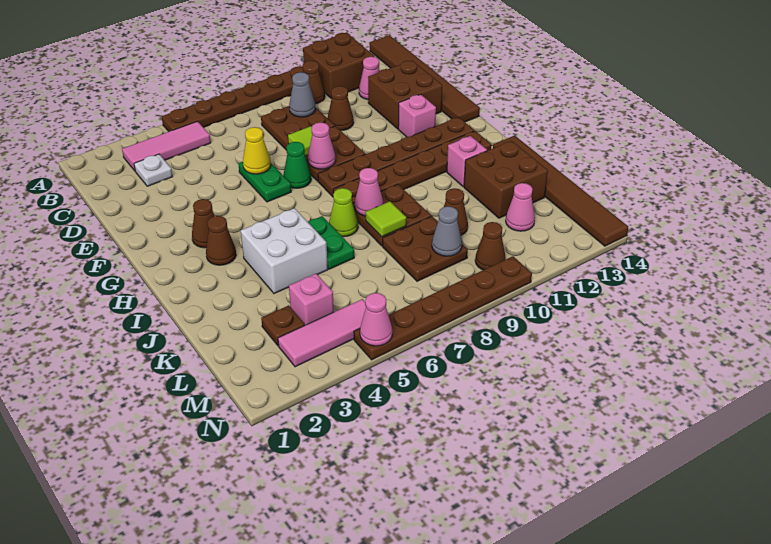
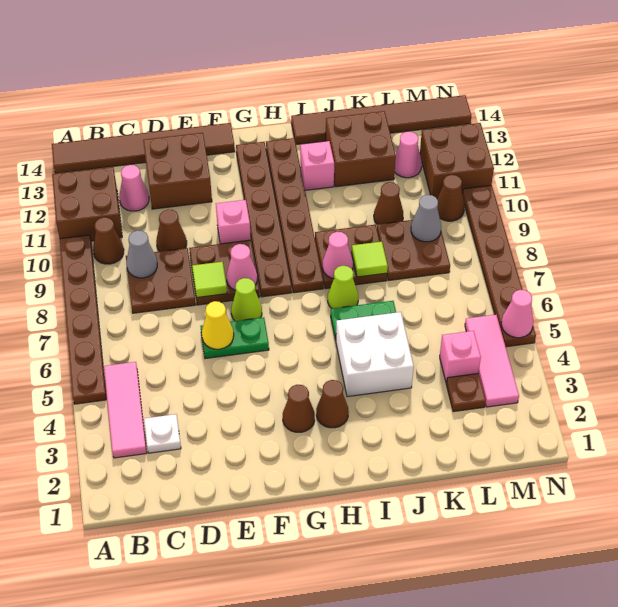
green cone F7 level 1 -> lime cone F7 level 1
pink brick F12 level 1 -> pink brick F10 level 1
none -> brown brick M11:N12 level 1

